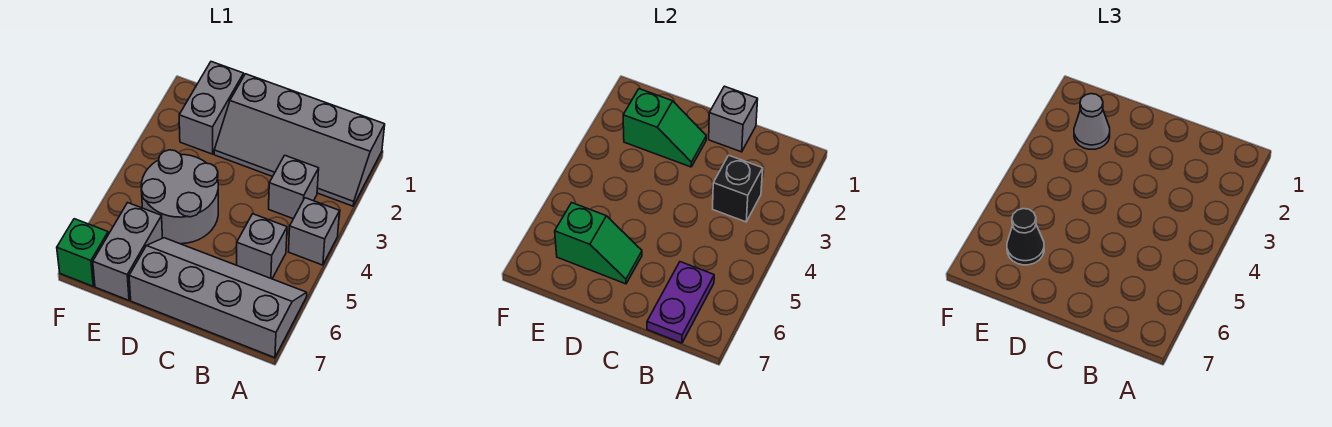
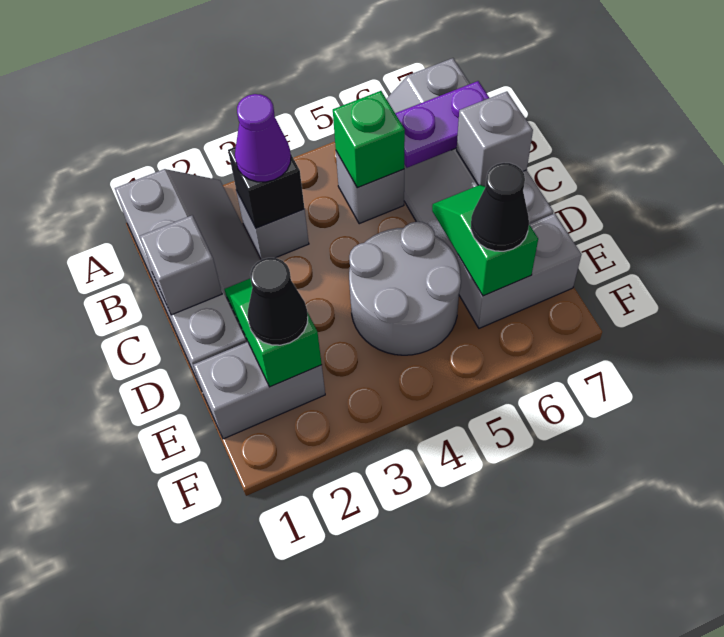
grey brick A4 level 1 -> grey brick C7 level 2
none -> purple cone B3 level 3
grey cone E2 level 3 -> black cone E2 level 3
green brick F7 level 1 -> green brick B5 level 2

